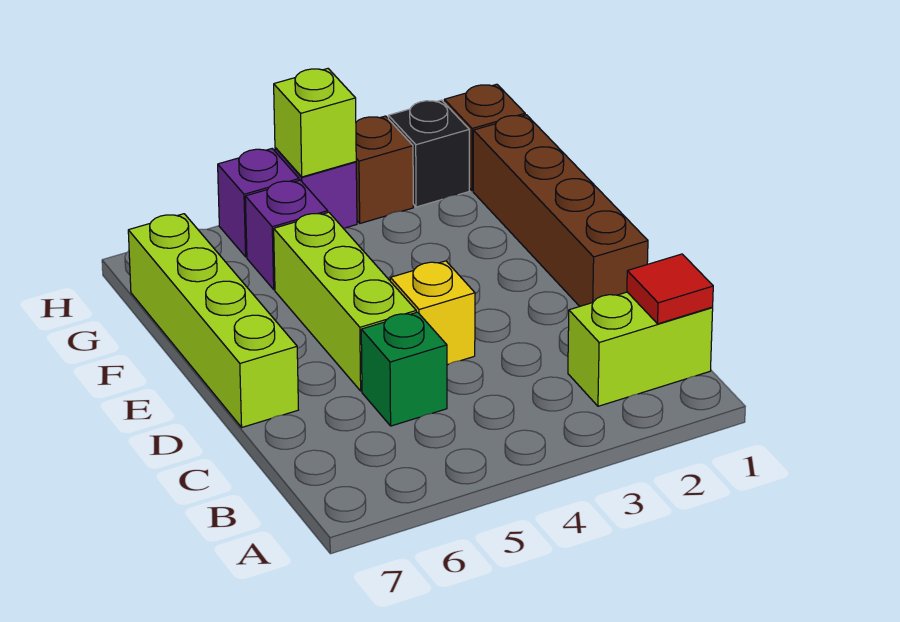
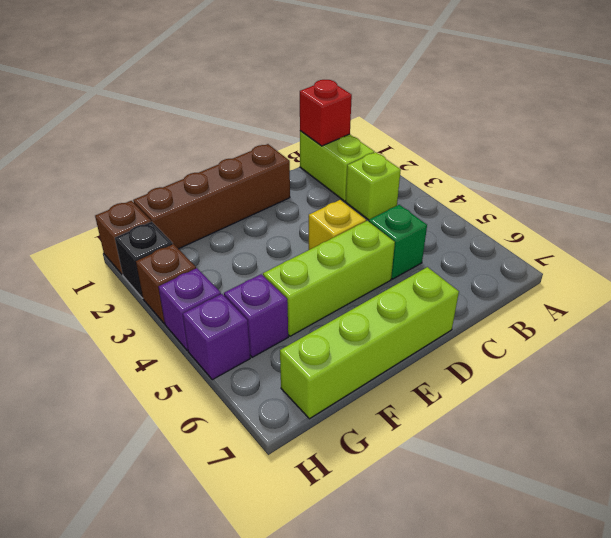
red tile B1 level 2 -> red brick B1 level 2
lime brick H4 level 2 -> lime brick B3 level 1

